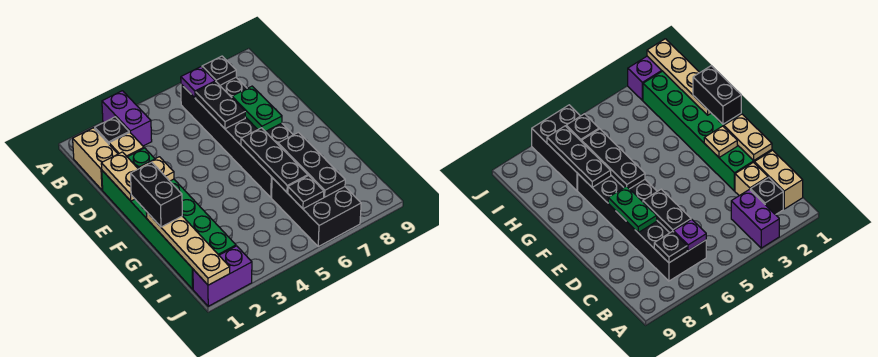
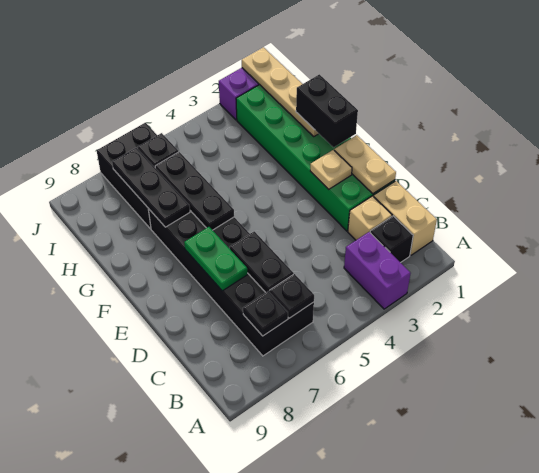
purple plate B6 level 2 -> black plate B6 level 2

